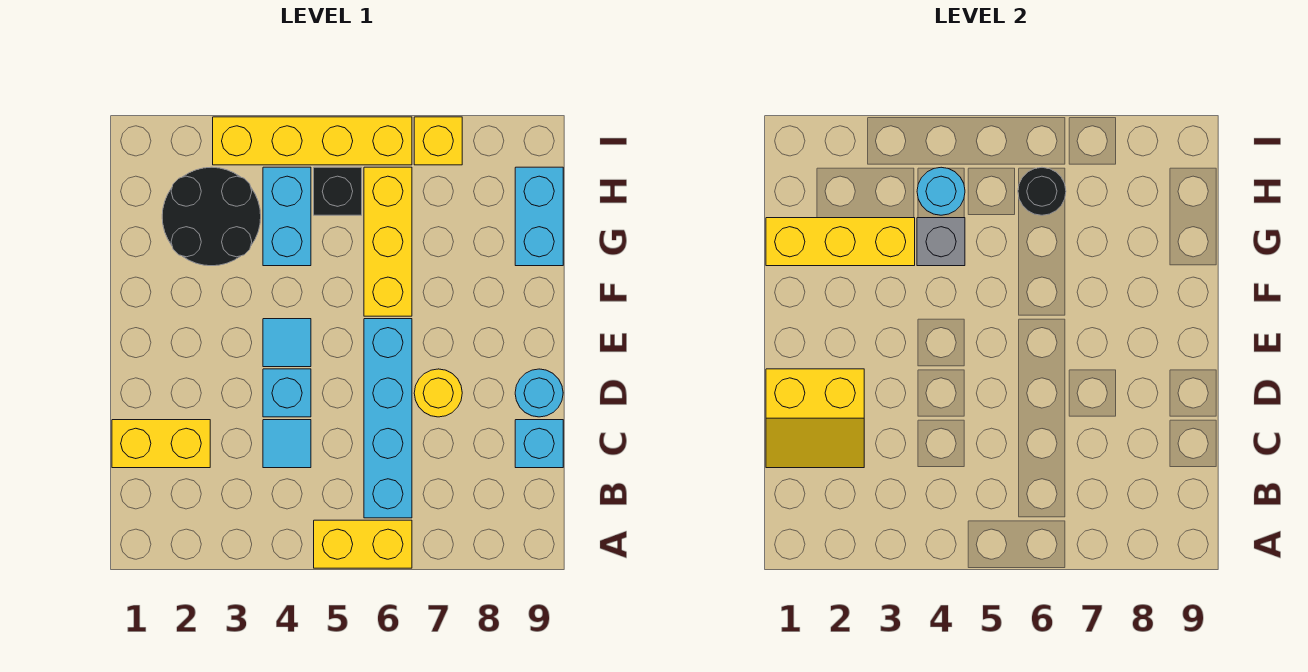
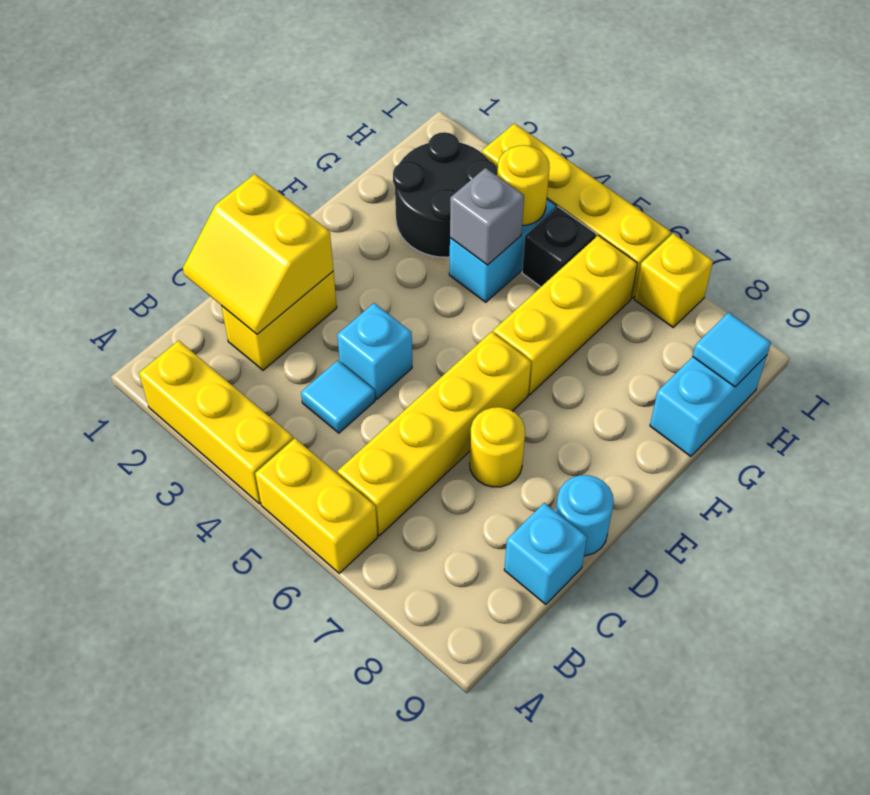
cyan brick B6:E6 level 1 -> yellow brick B6:E6 level 1
yellow brick C1:C2 level 1 -> yellow brick C2:D2 level 1
cyan tile E4 level 1 -> cyan tile H9 level 2
yellow brick G1:G3 level 2 -> yellow brick A2:A4 level 1
cyan round brick H4 level 2 -> yellow round brick H4 level 2
black round brick H6 level 2 -> none

